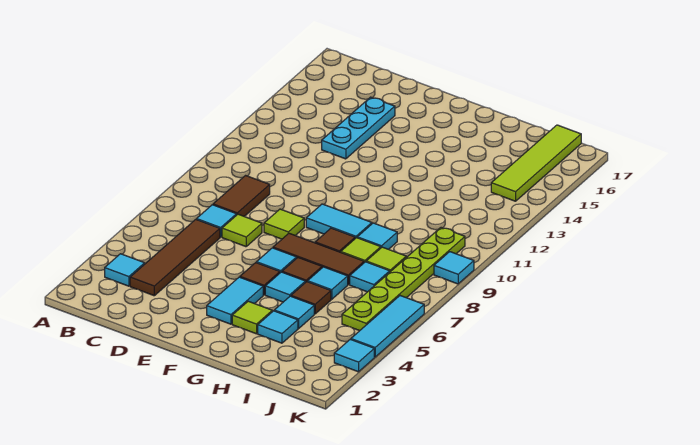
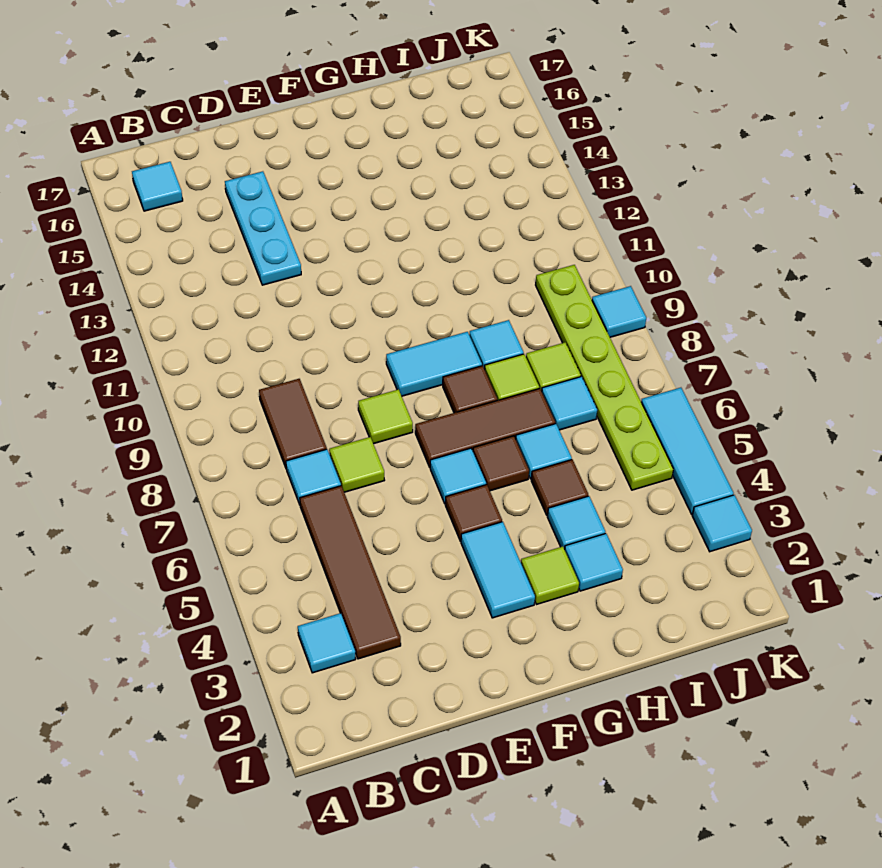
cyan tile G5 level 1 -> cyan tile B16 level 1
lime tile J14:J17 level 1 -> none

